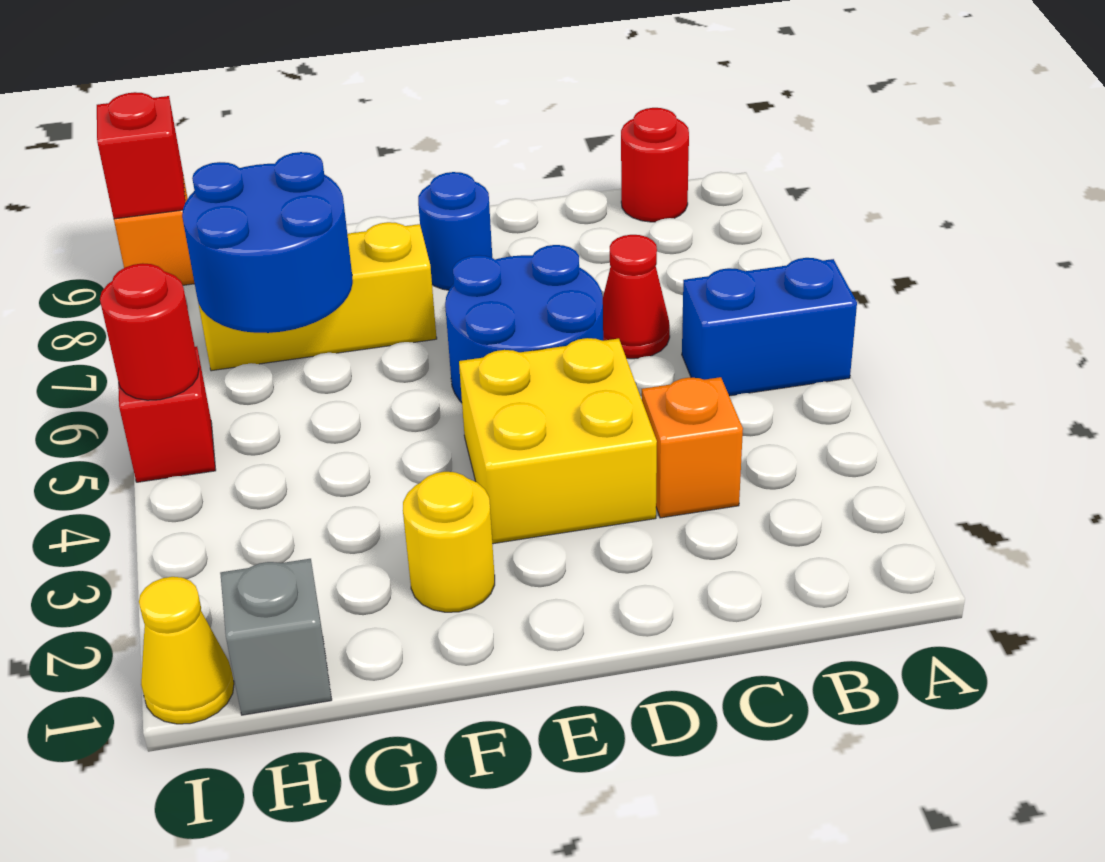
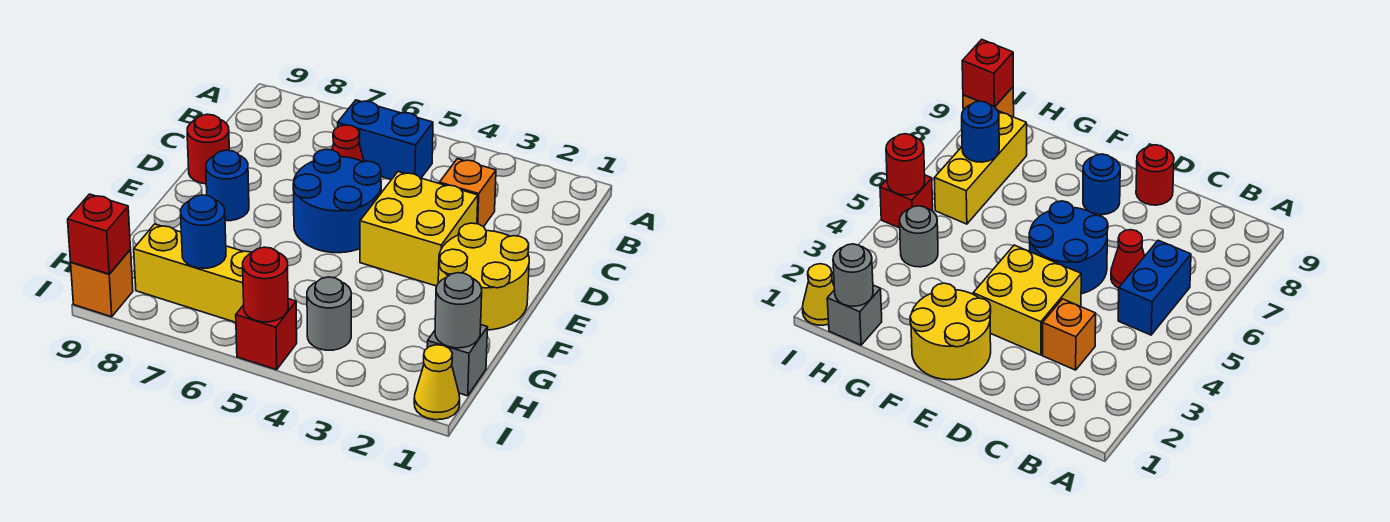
blue brick A5:B5 level 1 -> blue brick B5:B6 level 1
red round brick B9 level 1 -> red round brick D9 level 1
yellow round brick F2 level 1 -> yellow round brick E1:F2 level 1
yellow brick F7:H7 level 1 -> yellow brick H6:H8 level 1
blue round brick G6:H7 level 2 -> blue round brick H7 level 2
none -> grey round brick H1 level 2
none -> grey round brick H4 level 1

